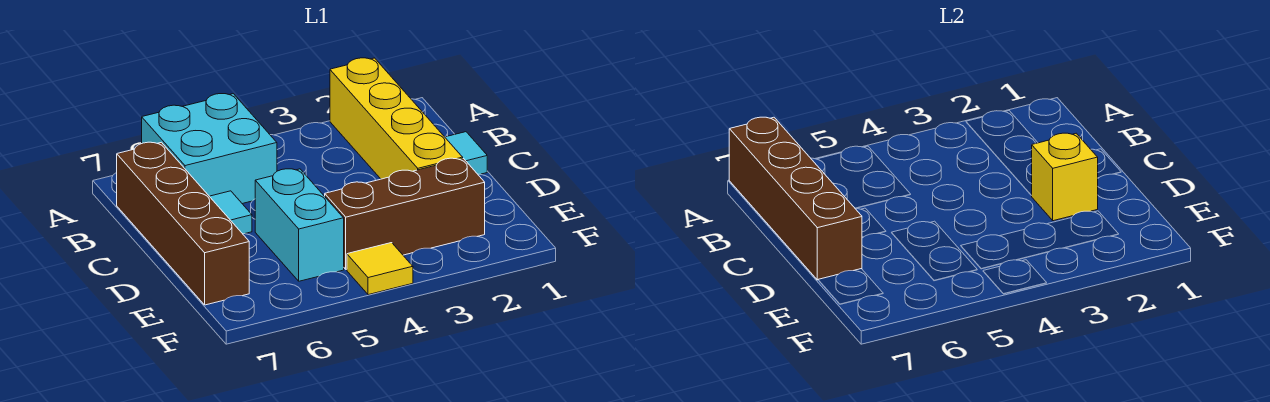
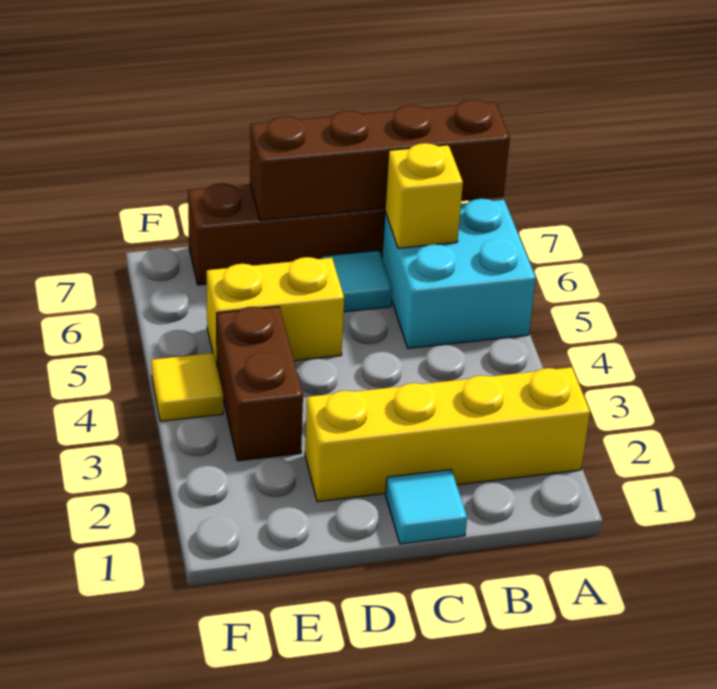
yellow brick D2 level 2 -> yellow brick B6 level 2
cyan brick D5:E5 level 1 -> yellow brick D5:E5 level 1
brown brick E2:E4 level 1 -> brown brick E3:E4 level 1

